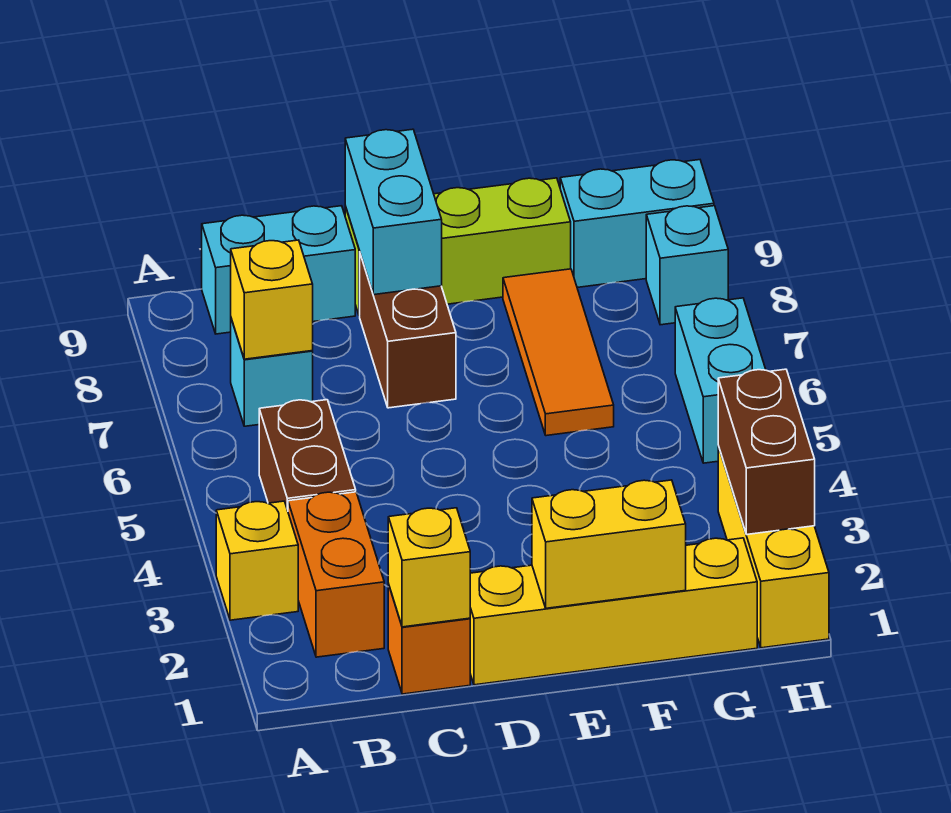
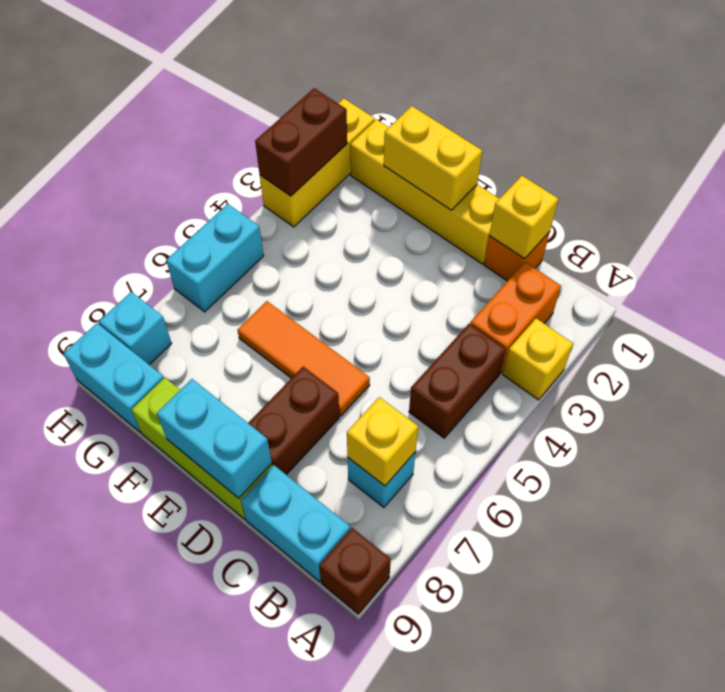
none -> brown brick A9 level 1
cyan brick D8:D9 level 2 -> cyan brick D9:E9 level 2
orange tile F6:F8 level 1 -> orange tile D6:F6 level 1

